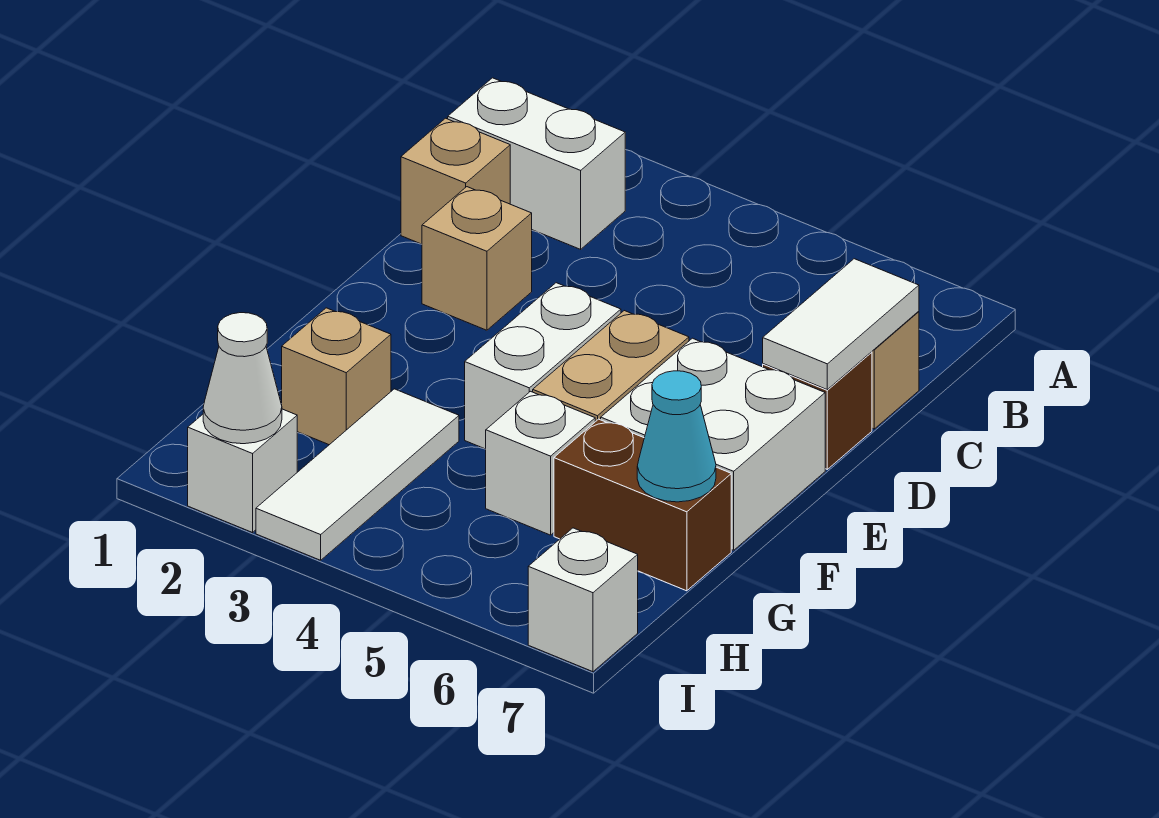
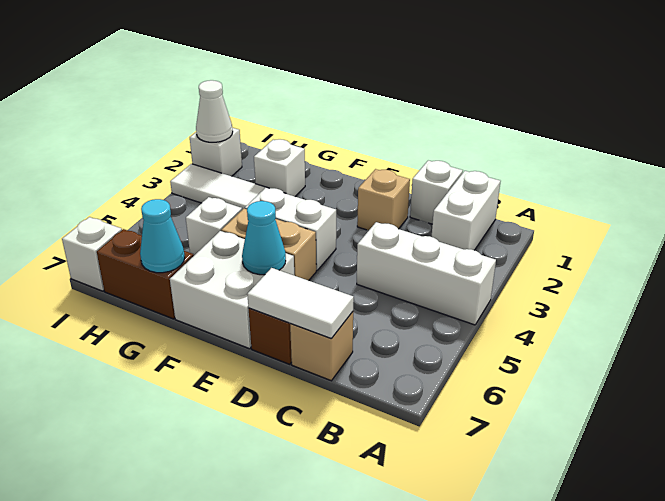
none -> white brick A4:C4 level 1
tan brick C1 level 1 -> white brick C1 level 1
none -> cyan cone E6 level 2
tan brick G2 level 1 -> white brick G2 level 1
brown brick G6:G7 level 1 -> brown brick G7:H7 level 1

